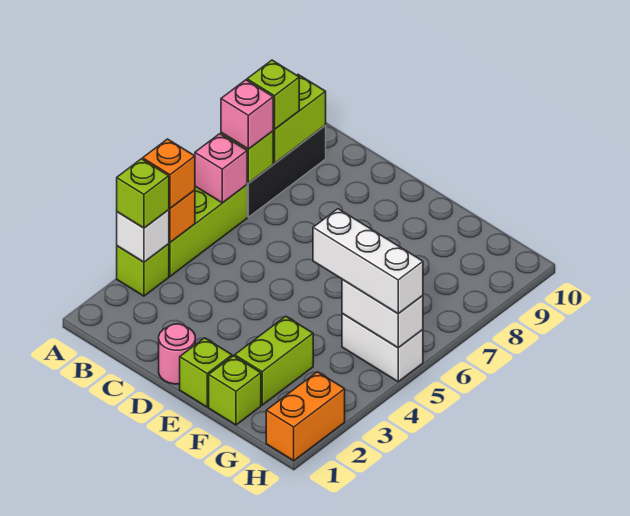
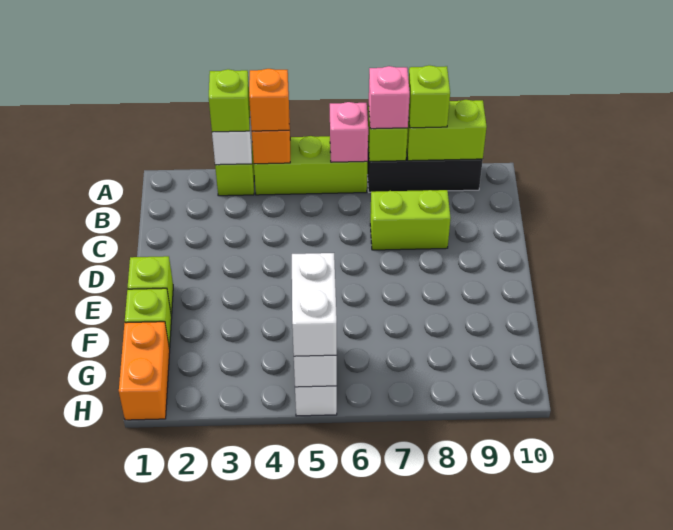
pink round brick D1 level 1 -> none
lime brick F2:F3 level 1 -> lime brick C7:C8 level 1
white brick F5:H5 level 3 -> white brick G5:H5 level 3
orange brick H1:H2 level 1 -> orange brick G1:H1 level 1

